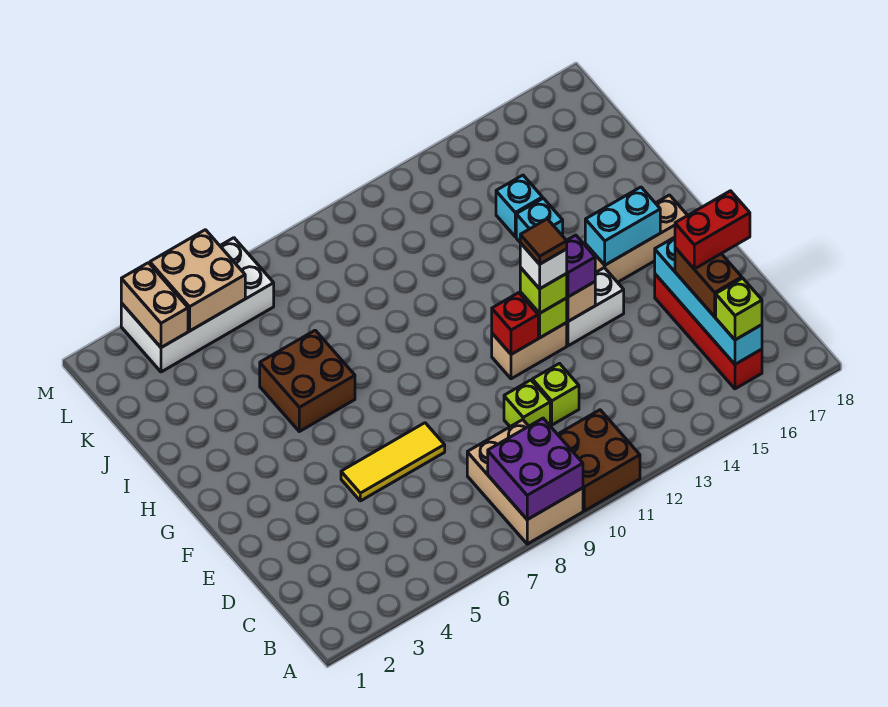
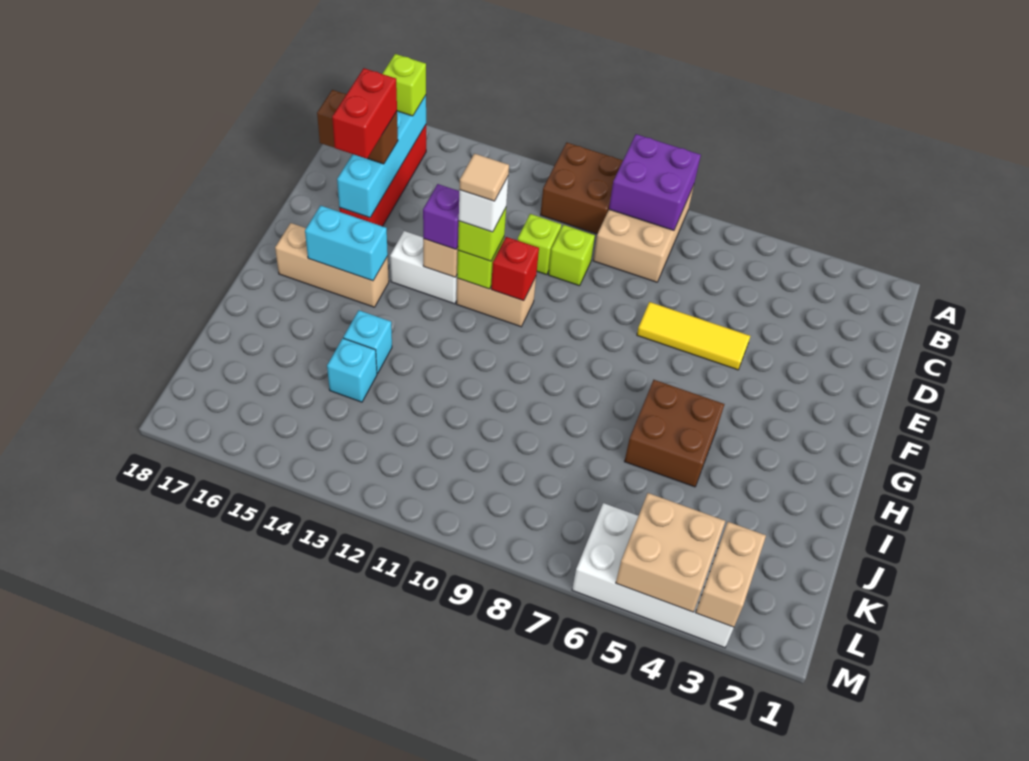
brown brick C16:D16 level 3 -> brown brick D16:D17 level 3
red brick D16:D17 level 4 -> red brick D16:E16 level 4
brown tile F12 level 5 -> tan tile F12 level 5

